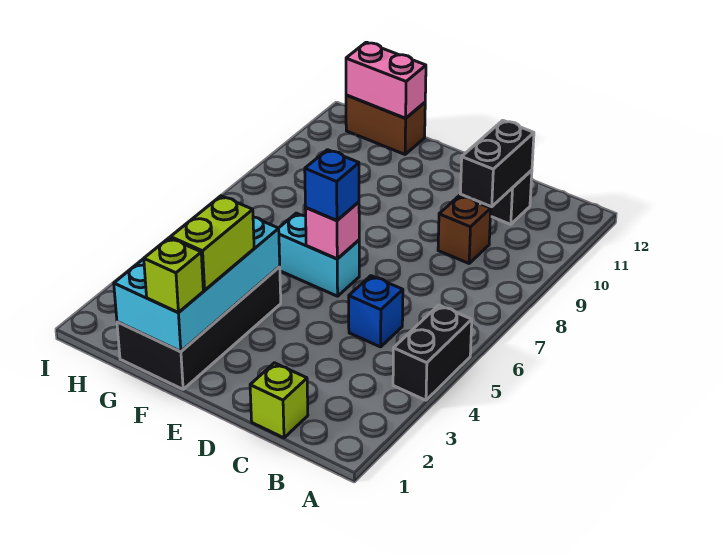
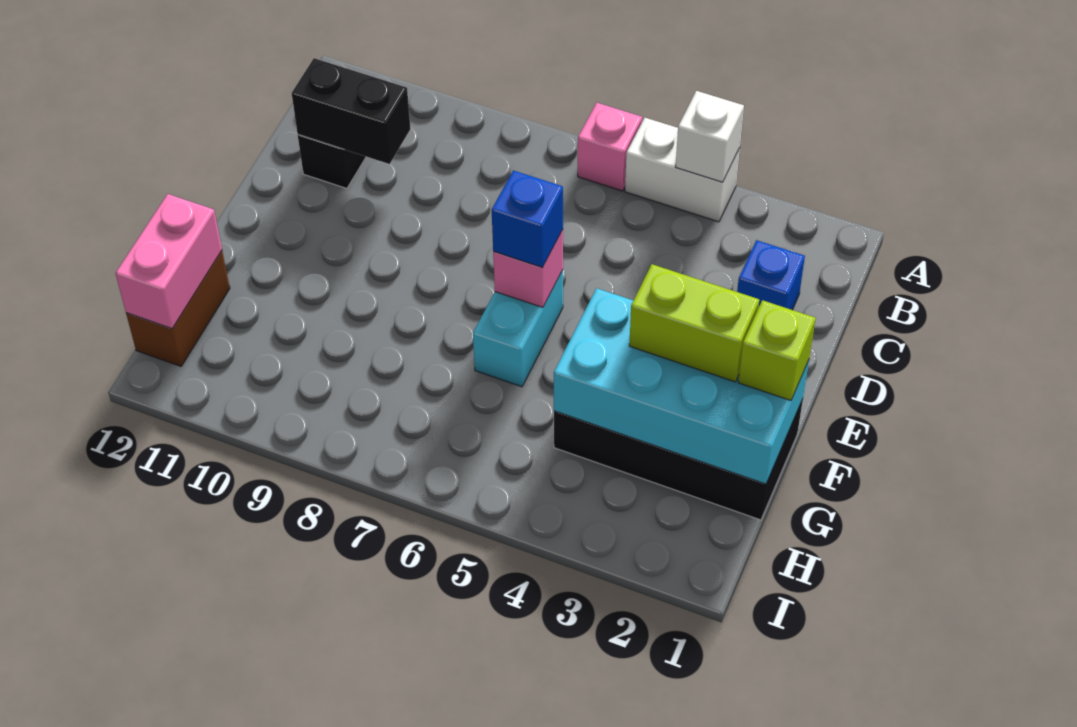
black brick A4:A5 level 1 -> white brick A4:A5 level 1
none -> white brick A4 level 2
none -> pink brick A6 level 1
lime brick C1 level 1 -> none
blue brick C5 level 1 -> blue brick C2 level 1
brown brick C9 level 1 -> none

